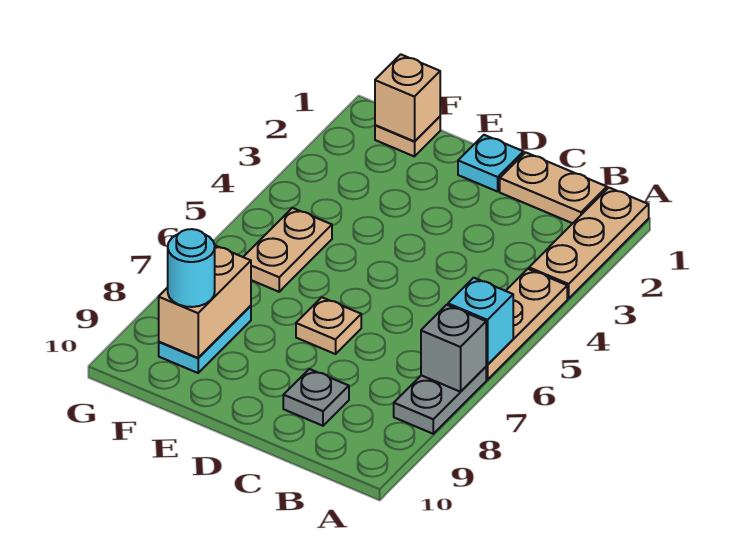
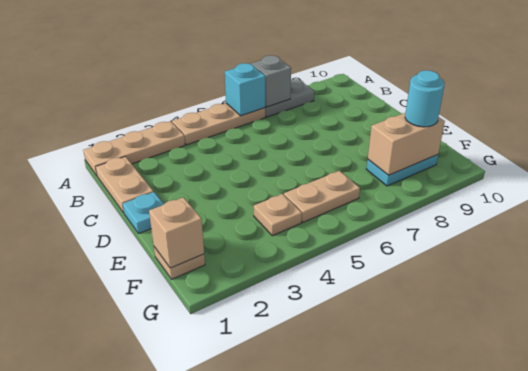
grey plate C9 level 1 -> none
tan plate D7 level 1 -> tan plate F4 level 1

